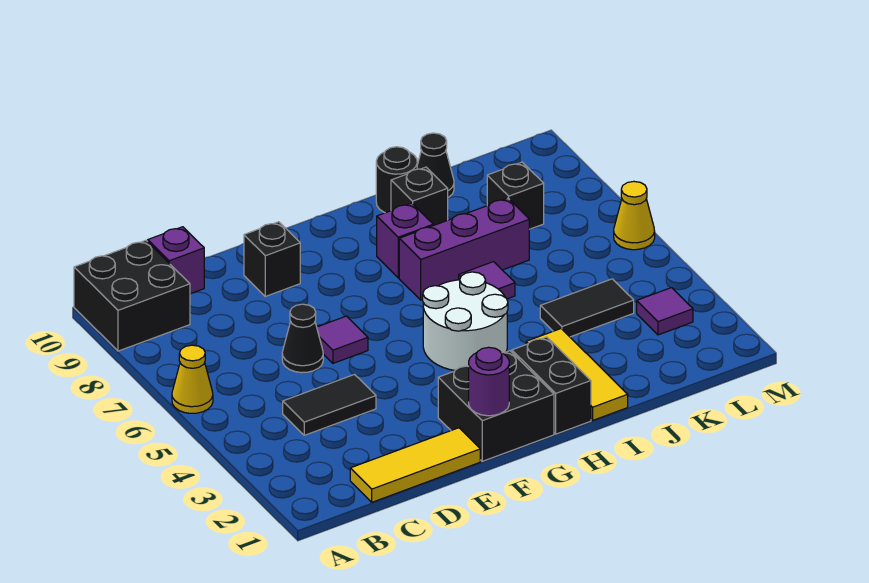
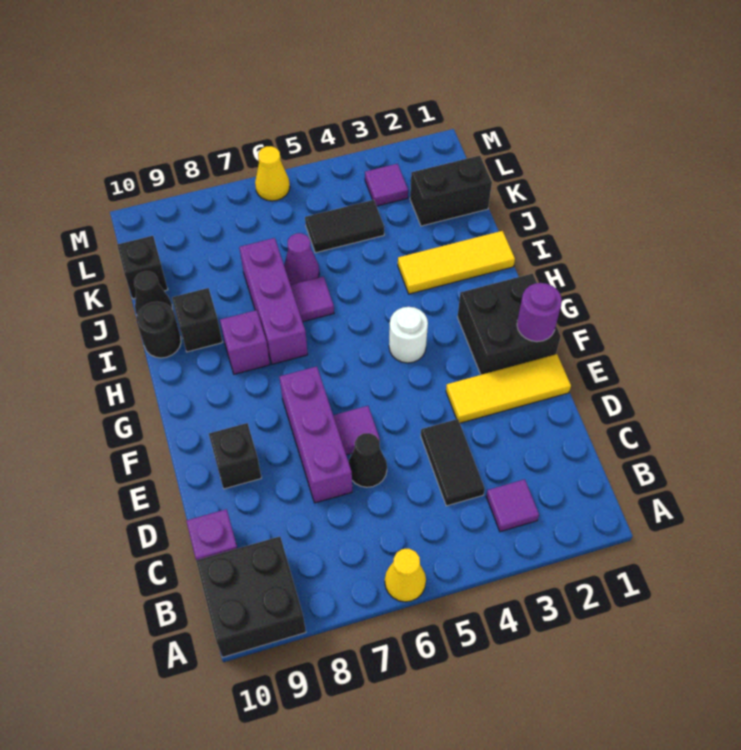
none -> purple tile B3 level 1
yellow tile C1:E1 level 1 -> yellow tile E1:E3 level 1
none -> purple brick D7:F7 level 1
white round brick G4:H5 level 1 -> white round brick G4 level 1
black brick H1:H2 level 1 -> black brick K1:K2 level 1
black tile J4:K4 level 1 -> black tile K4:K5 level 1
none -> purple cone J6 level 1
black brick K8 level 1 -> black brick K10 level 1

